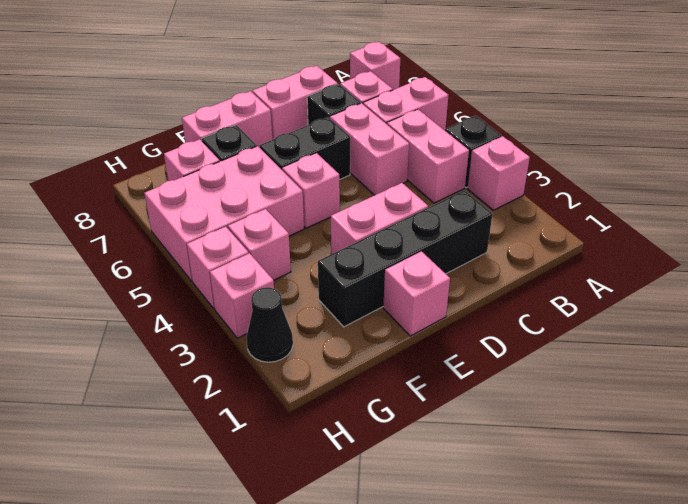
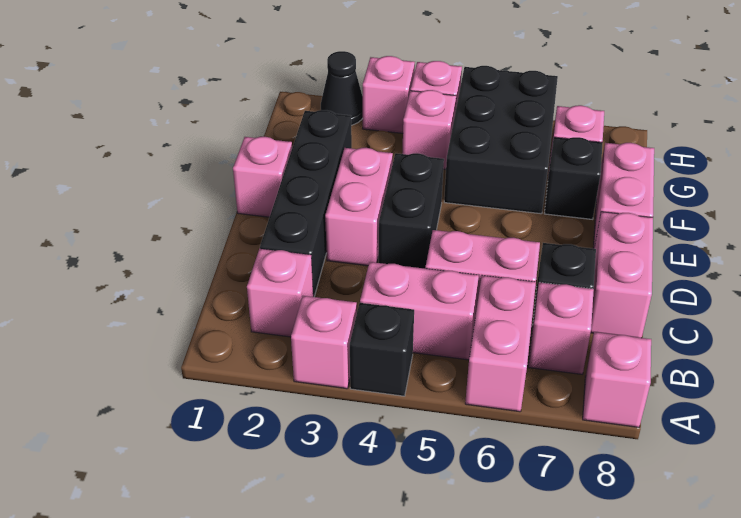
black brick D6:E6 level 1 -> black brick D4:E4 level 1
pink brick E5 level 1 -> pink brick B2 level 1
pink brick F5:H6 level 1 -> black brick F5:H6 level 1

